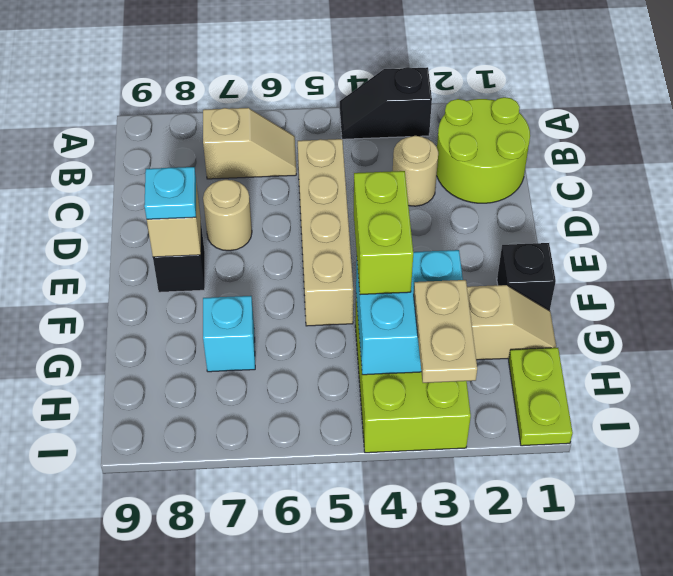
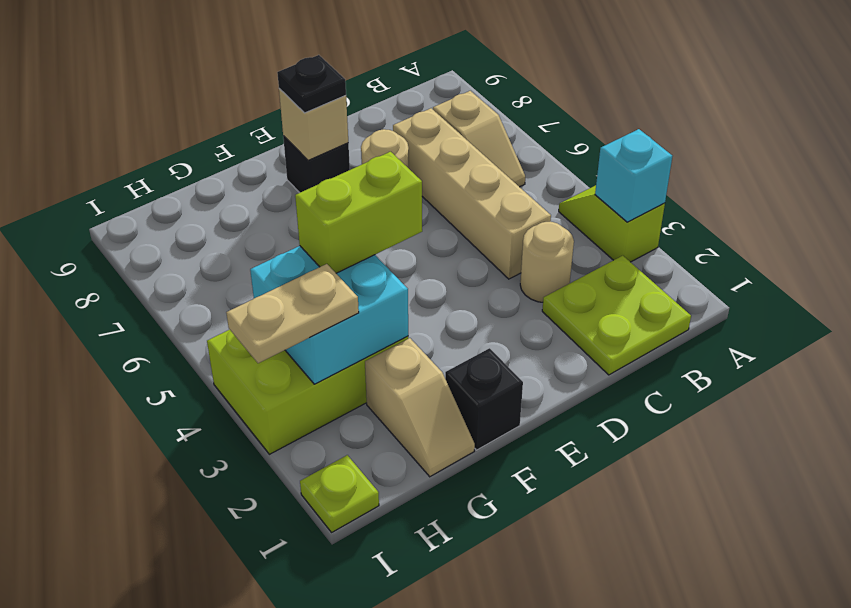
black slope A3:A4 level 1 top 3 -> lime slope A3:A4 level 1 top 3
lime round brick B1:C2 level 1 -> lime plate B1:C2 level 1
tan brick C5:F5 level 1 -> tan brick C4:C7 level 1
cyan plate E8 level 3 -> black plate E8 level 3
cyan brick G7 level 1 -> cyan brick A3 level 2
lime plate H1:I1 level 1 -> lime plate I1 level 1

